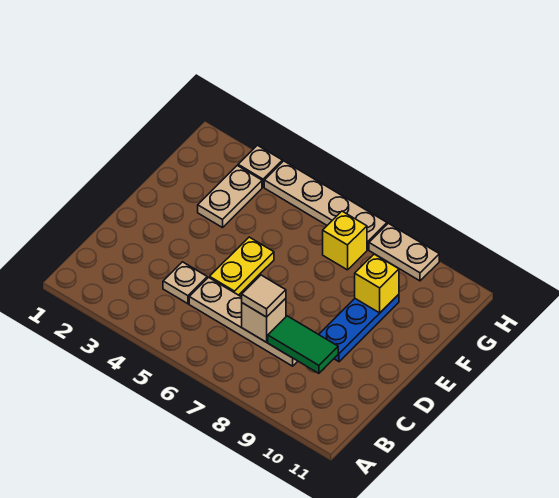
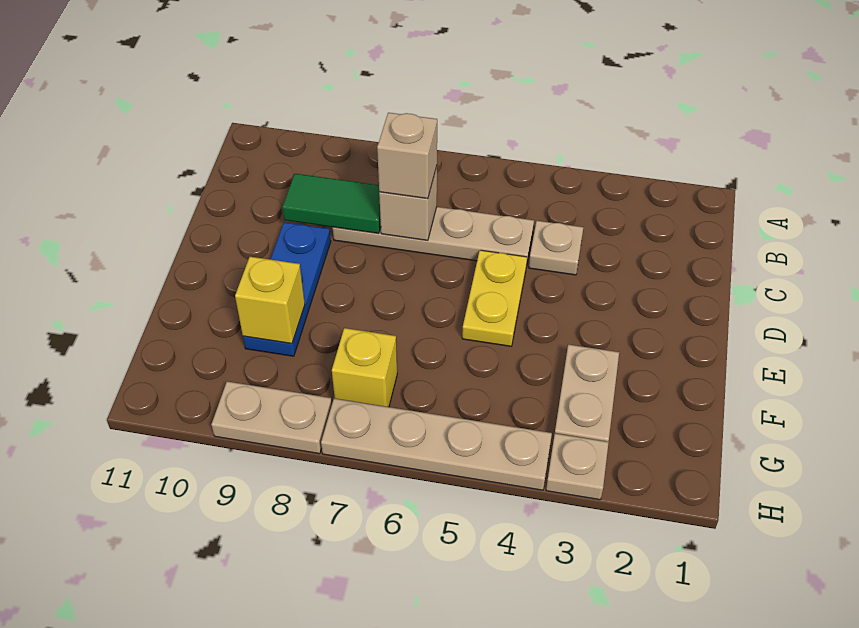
tan tile C7 level 3 -> tan brick C7 level 3

